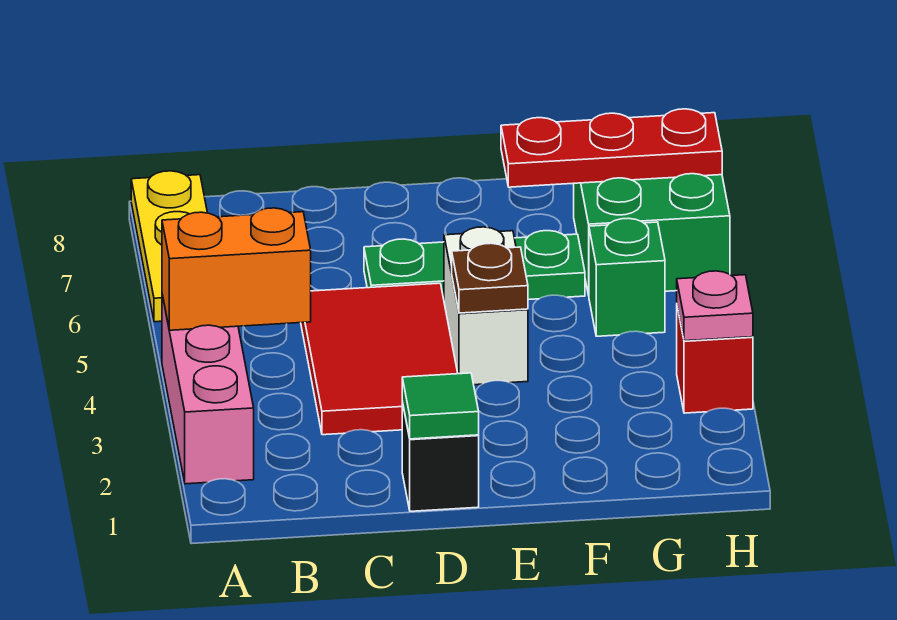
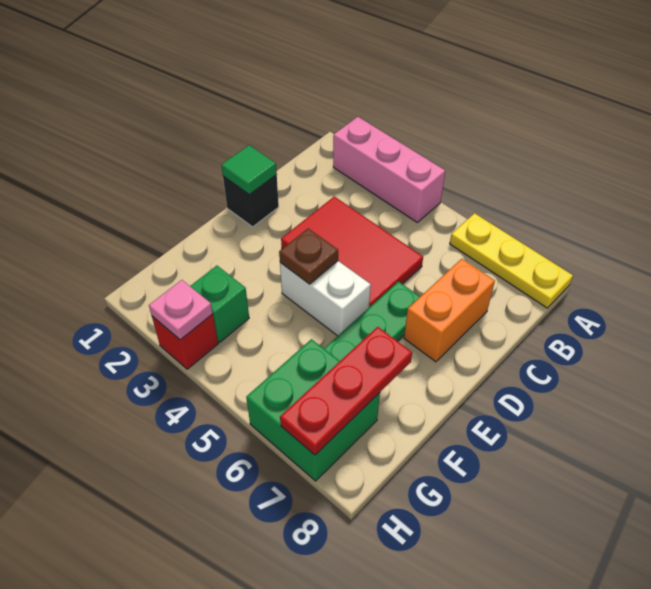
orange brick A4:B4 level 2 -> orange brick C7:D7 level 1
green brick G5 level 1 -> green brick G3 level 1

